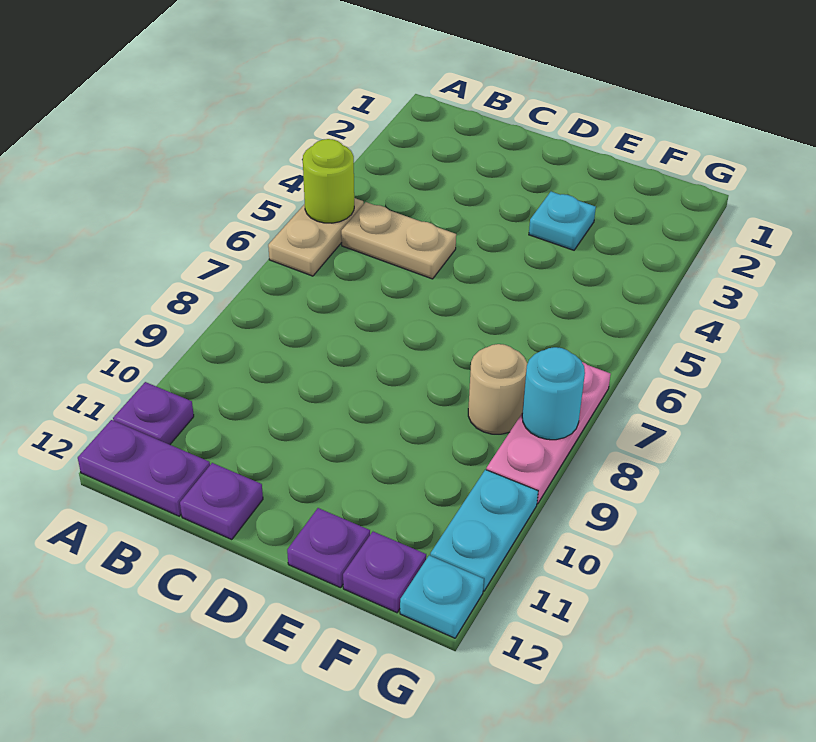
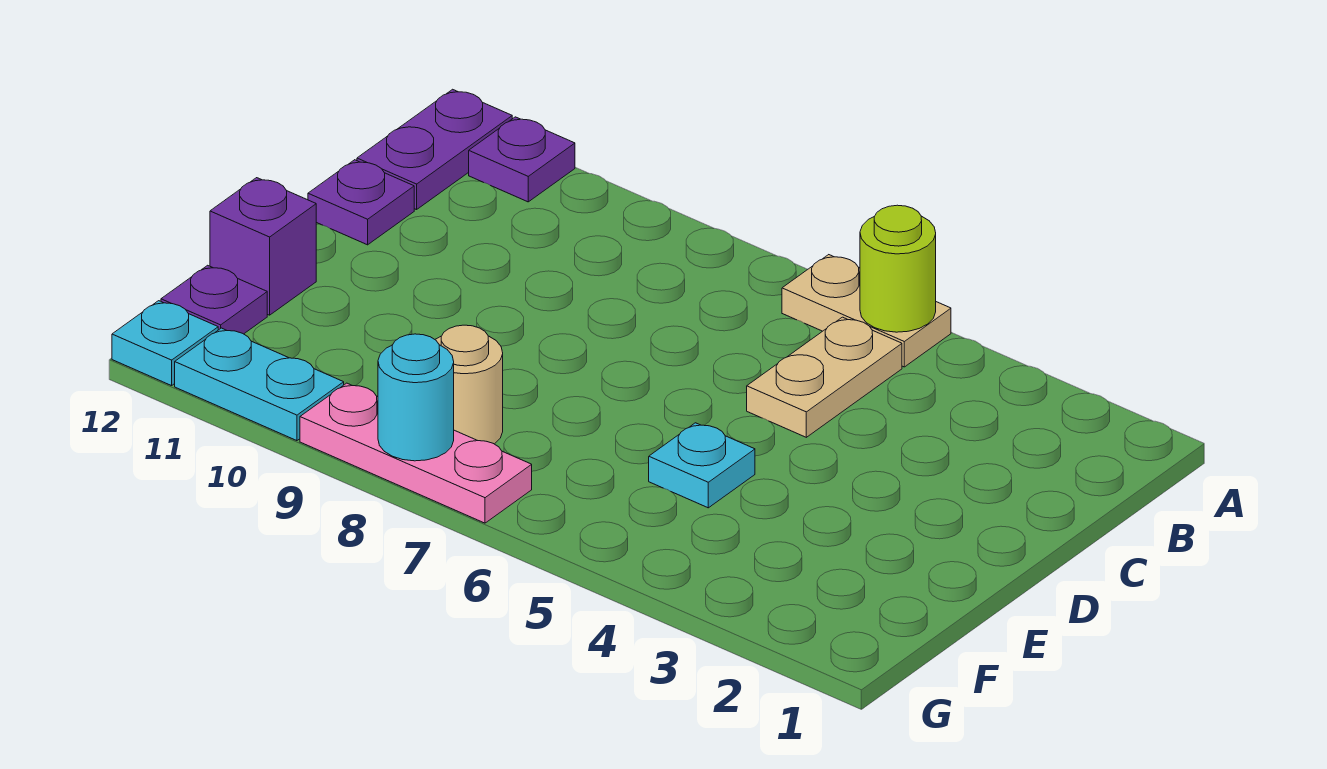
cyan plate E3 level 1 -> cyan plate E5 level 1
purple plate E12 level 1 -> purple brick E12 level 1

